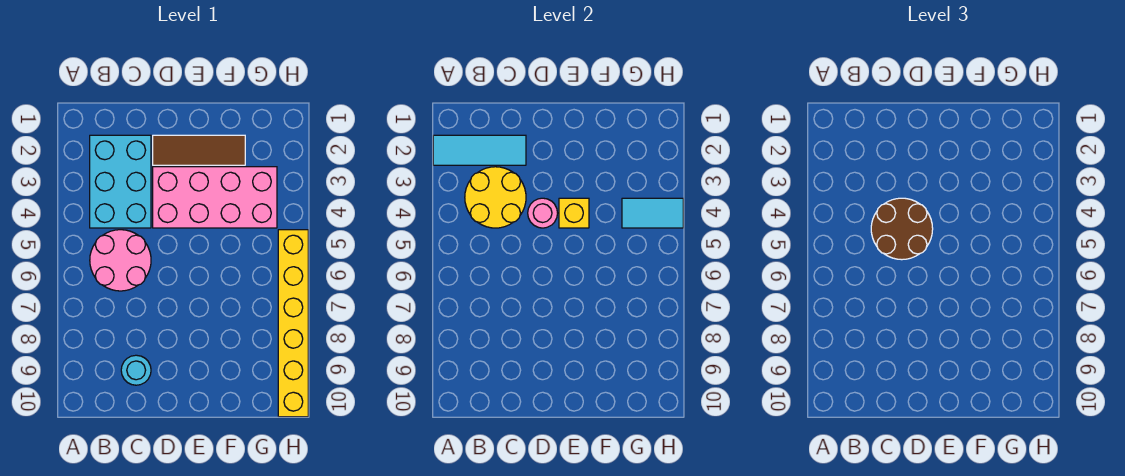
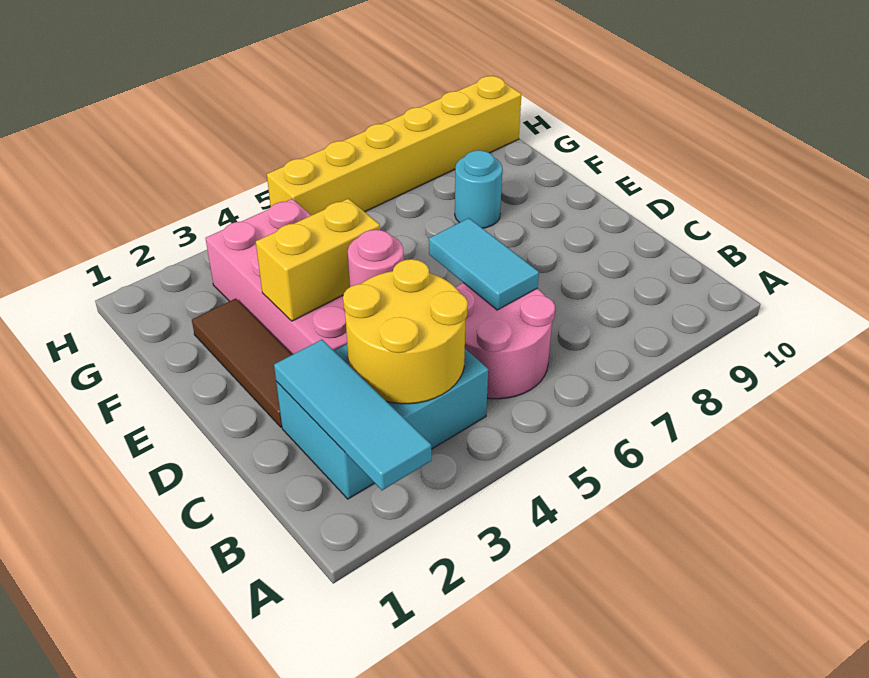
brown round brick C4:D5 level 3 -> none
cyan round brick C9 level 1 -> cyan round brick F8 level 1
yellow brick E4 level 2 -> yellow brick E3:E4 level 2
cyan tile G4:H4 level 2 -> cyan tile C6:D6 level 2

